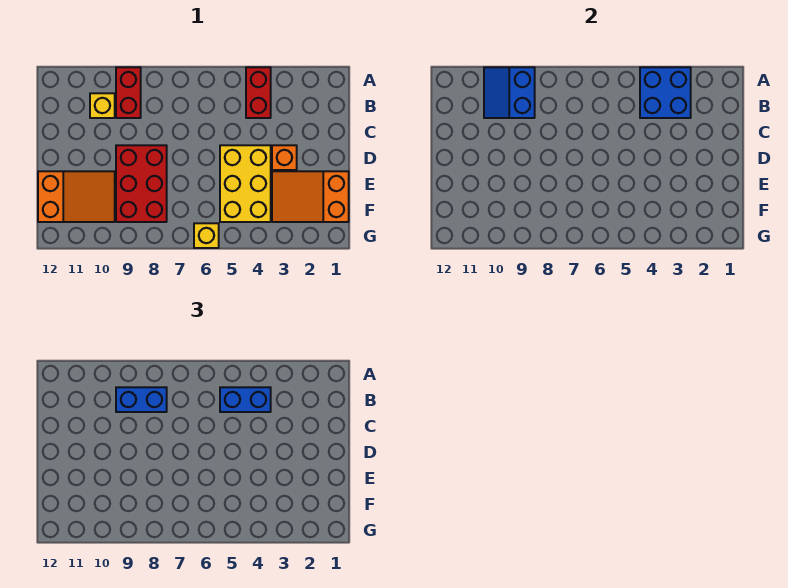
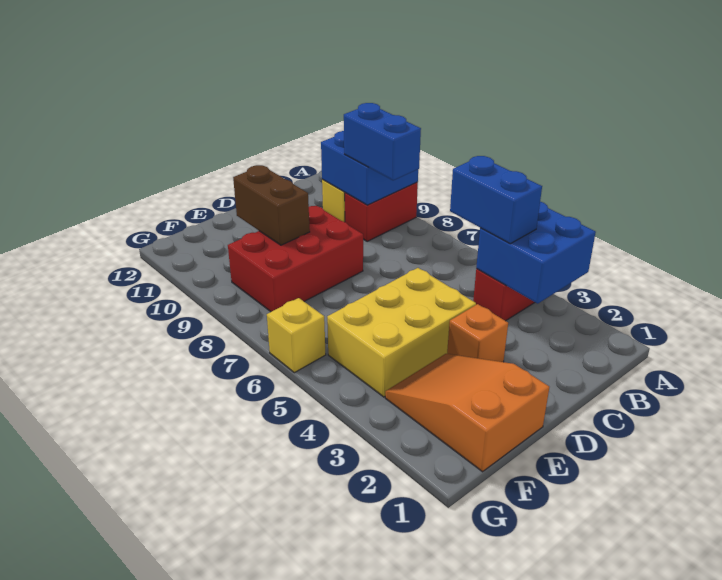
blue slope A9:B10 level 2 top 9 -> blue brick A9:B10 level 2
none -> brown brick E9:E10 level 2
orange slope E10:F12 level 1 top 12 -> none

